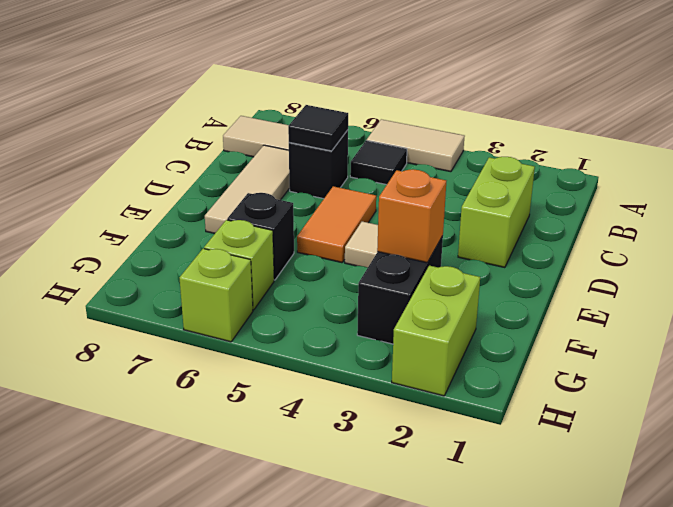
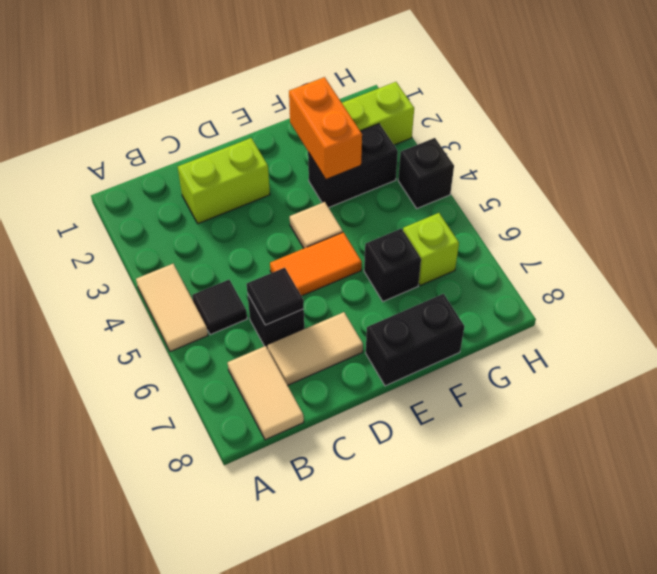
tan tile C7:E7 level 1 -> tan tile C7:D7 level 1
none -> black brick E8:F8 level 1
orange brick F3 level 2 -> orange brick F2:F3 level 2
none -> black brick H4 level 1
lime brick H6 level 1 -> none

